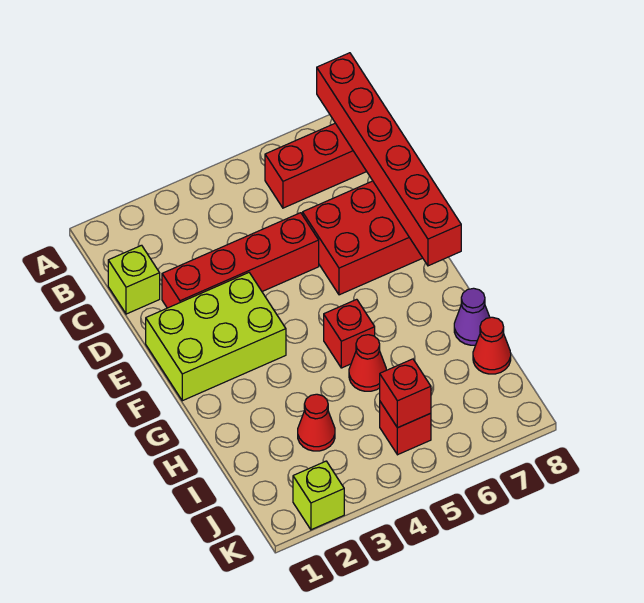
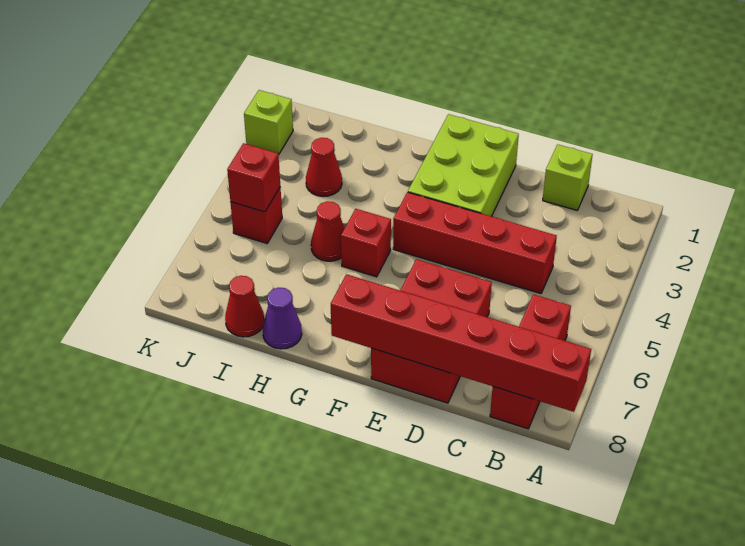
red brick D2:D5 level 1 -> red brick C4:F4 level 1

